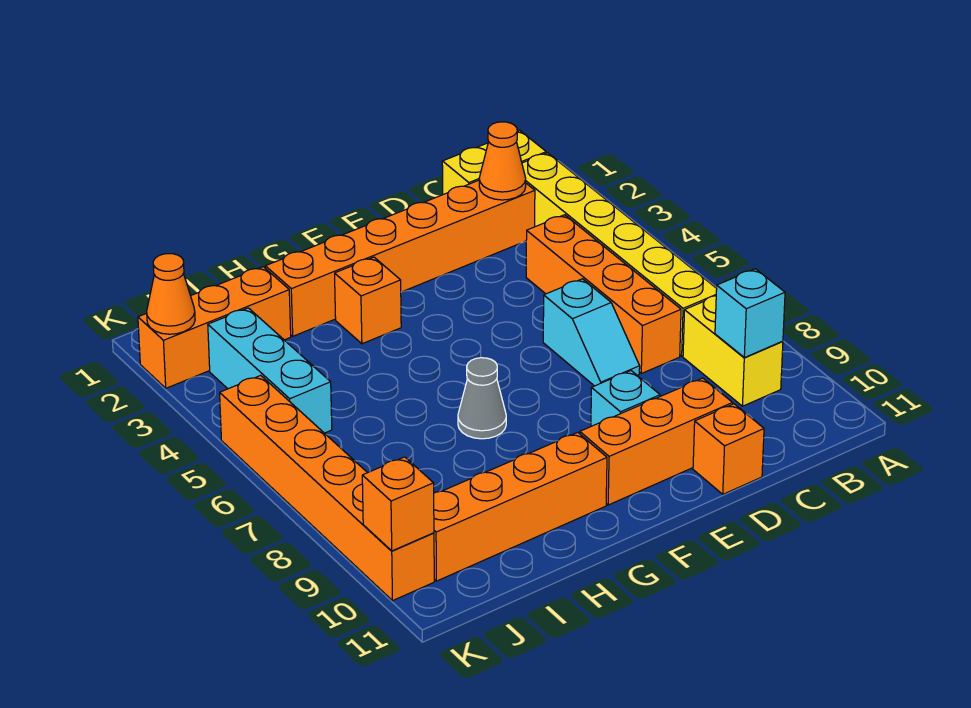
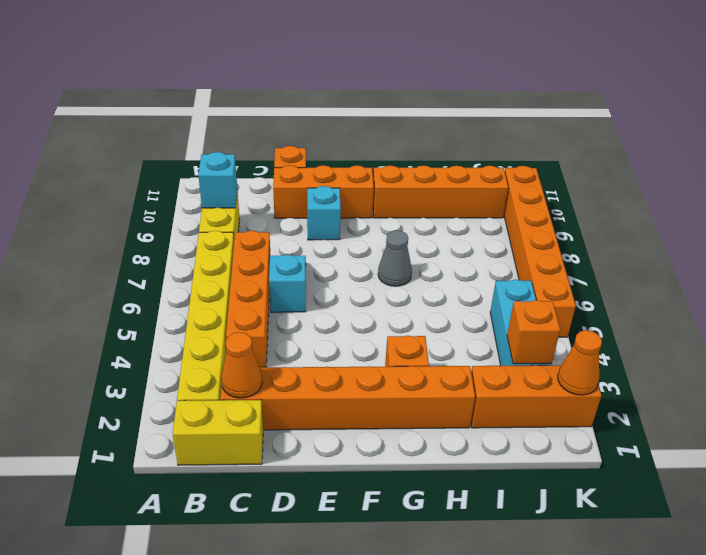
orange brick K10 level 2 -> orange brick J3 level 2

